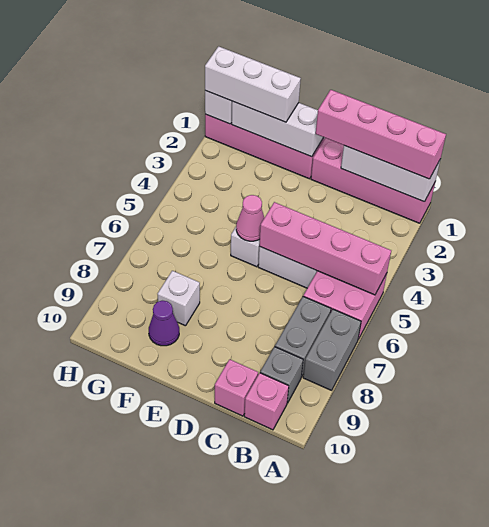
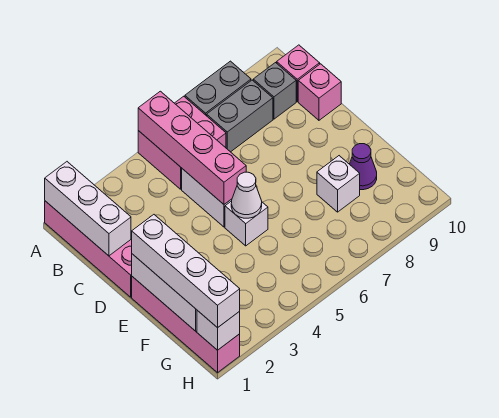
pink brick A1:D1 level 3 -> none
pink cone E5 level 2 -> white cone E5 level 2
white brick F1:H1 level 3 -> white brick E1:H1 level 3

